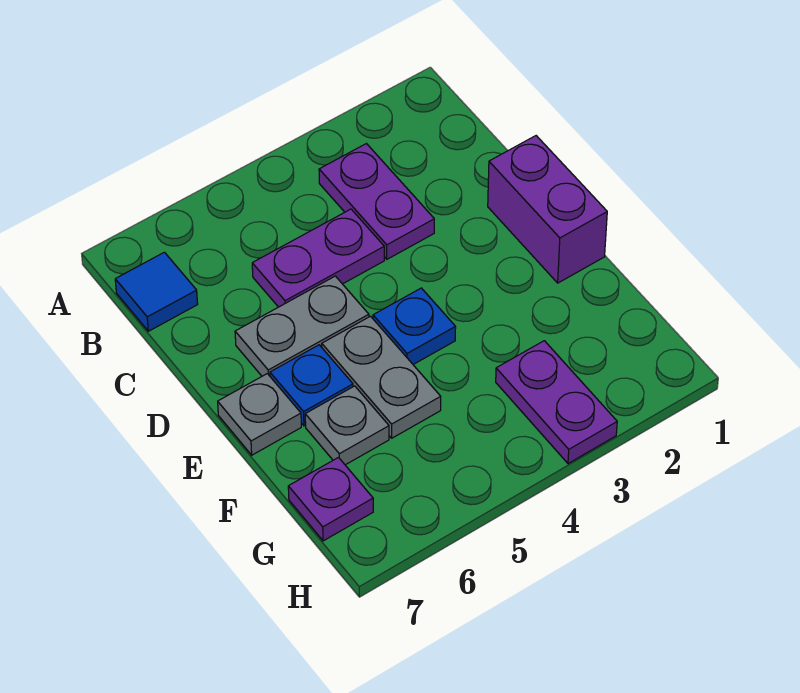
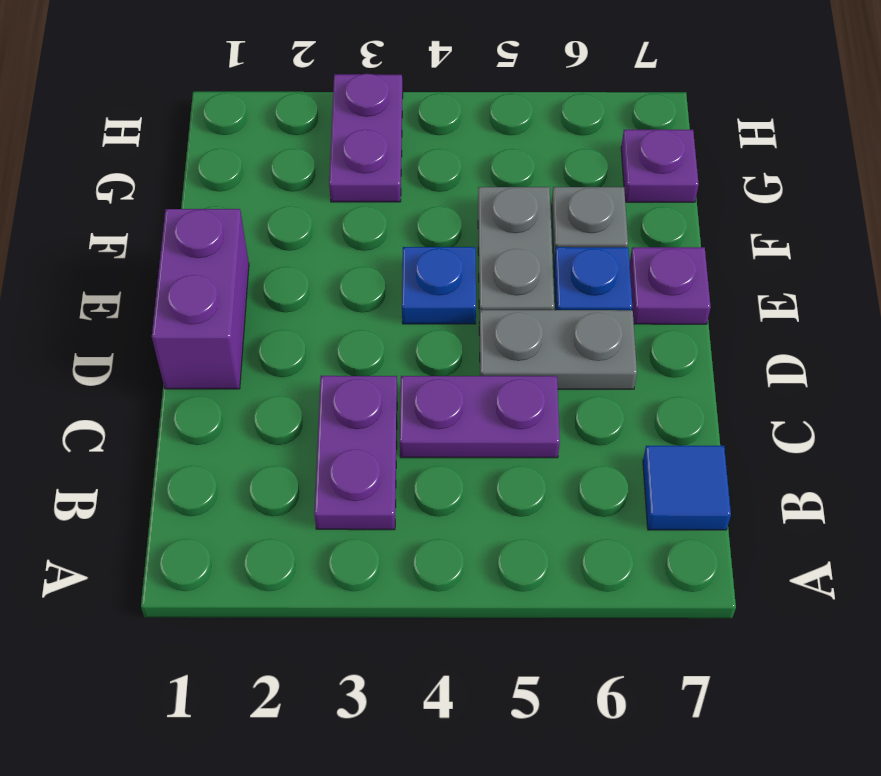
grey plate E7 level 1 -> purple plate E7 level 1

